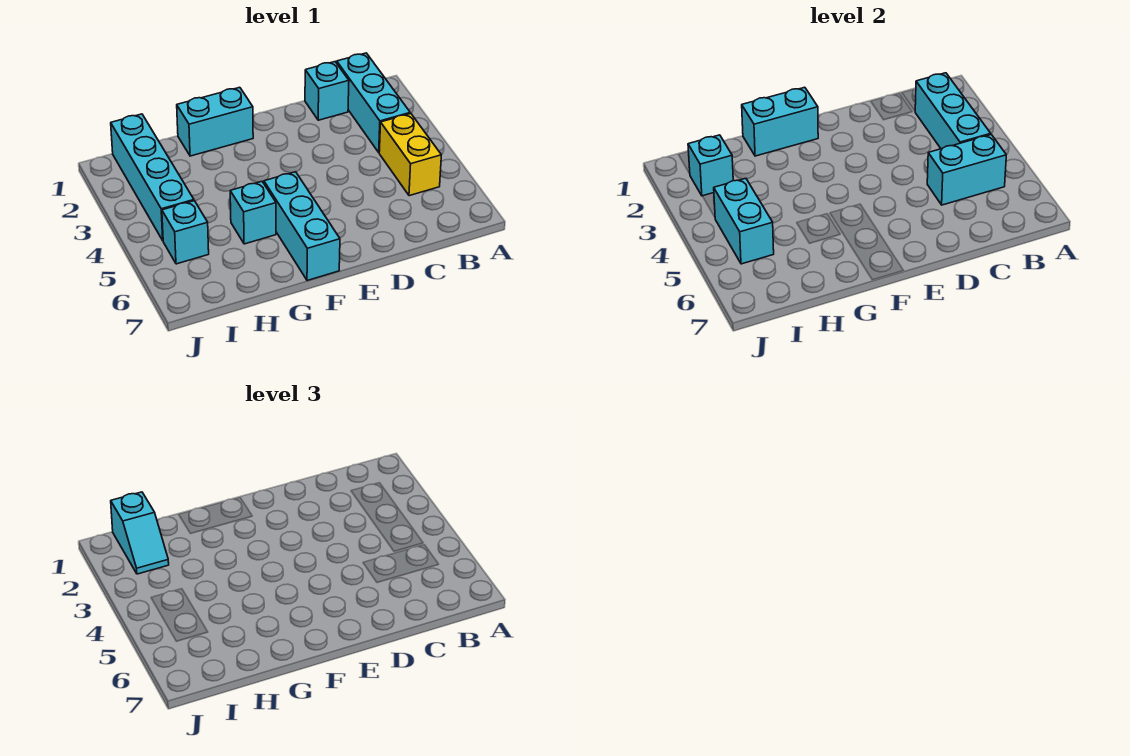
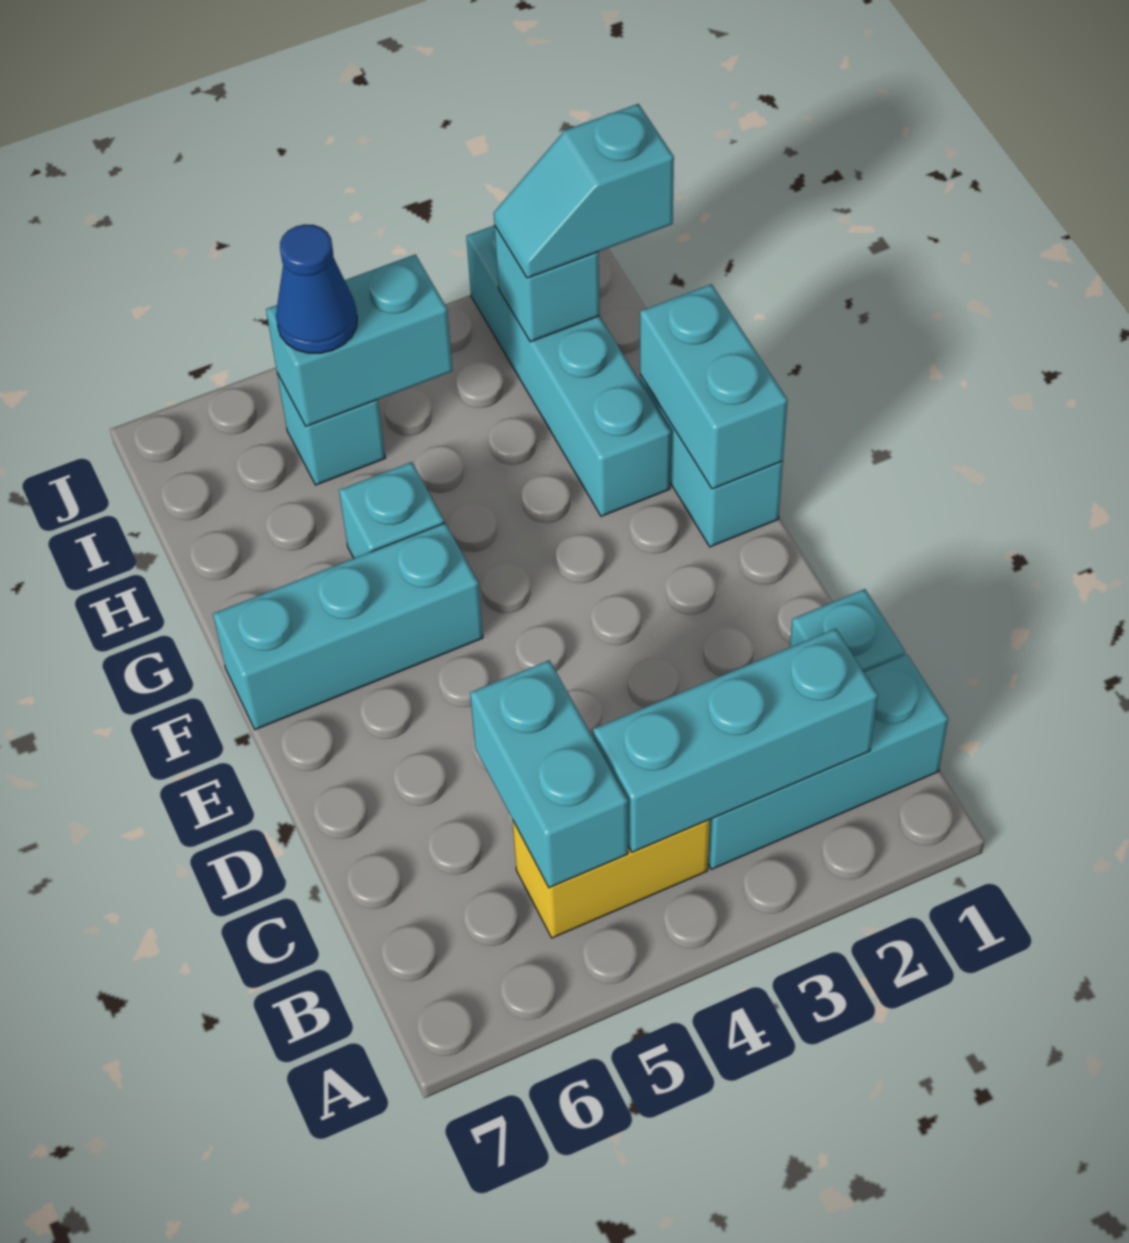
cyan brick I1:I4 level 1 -> cyan brick G2:J2 level 1
none -> blue cone I5 level 3

